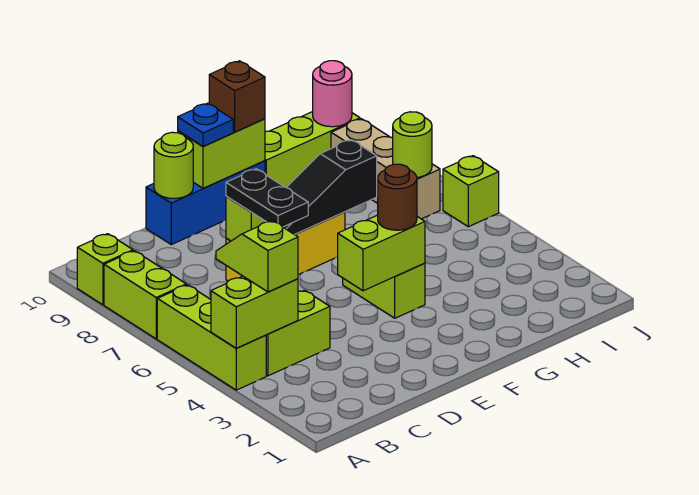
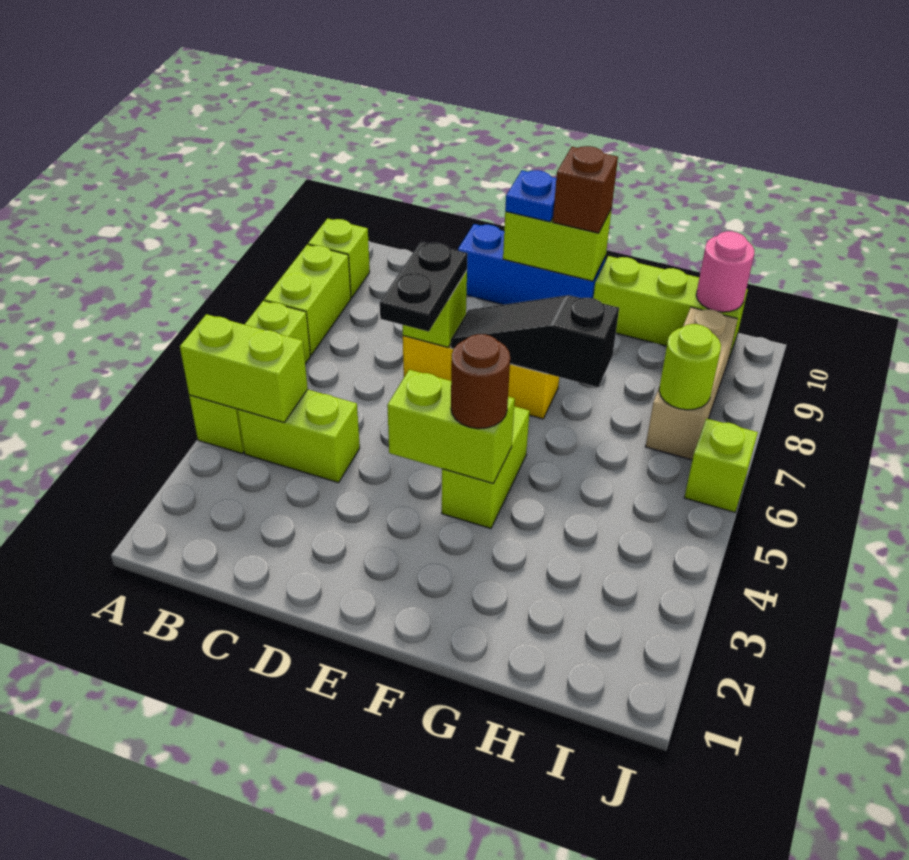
lime slope B4:B5 level 3 top 4 -> none
lime round brick D10 level 2 -> none

